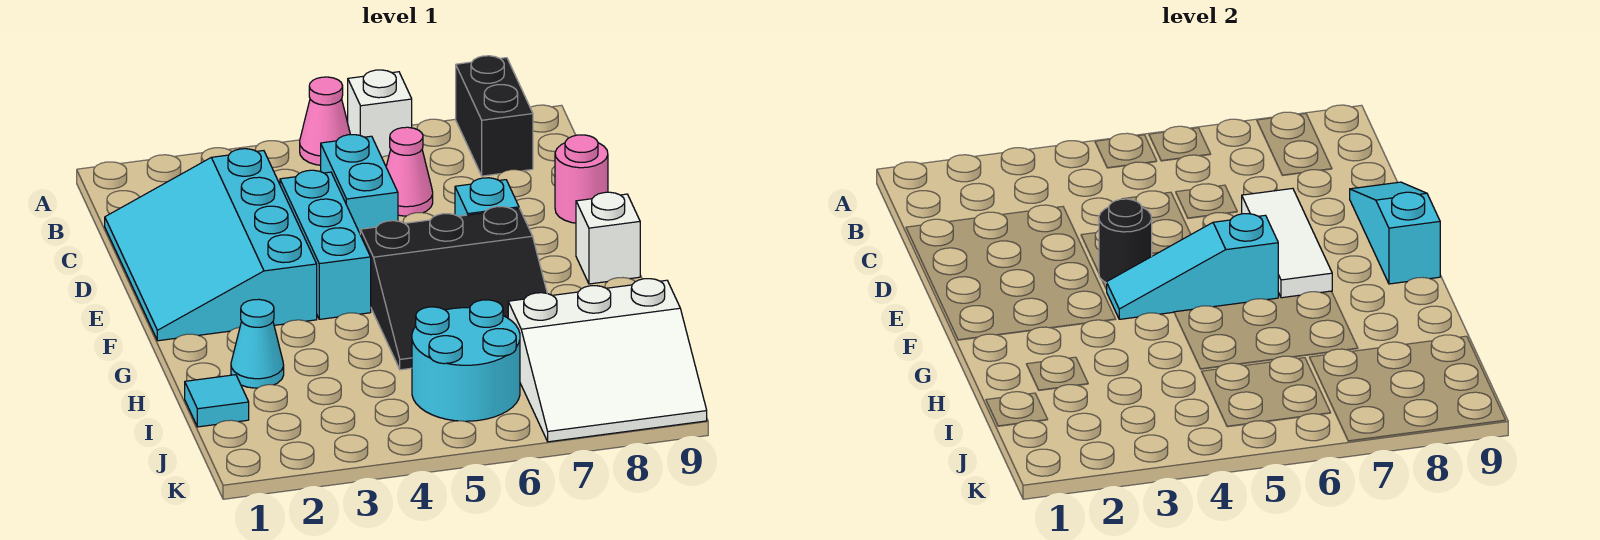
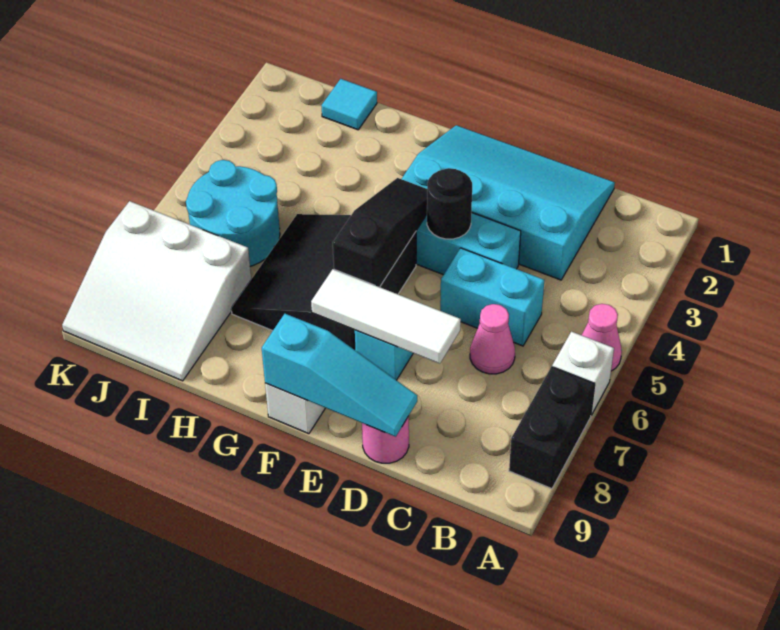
black brick A8:B8 level 1 -> black brick A7:A8 level 1
cyan slope F4:F6 level 2 top 6 -> black slope F4:F6 level 2 top 6
cyan cone H2 level 1 -> none
white slope I7:K9 level 1 top I -> white slope I7:K9 level 1 top 7

